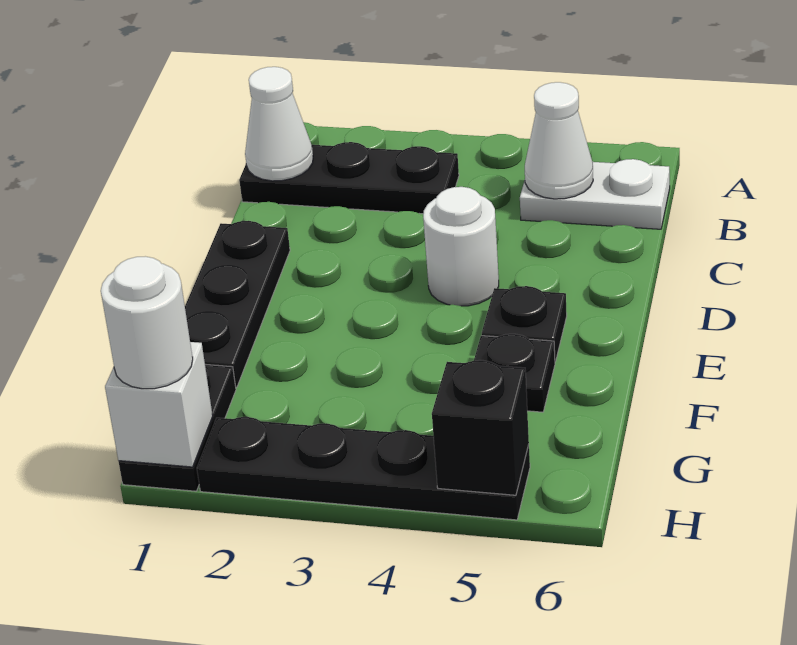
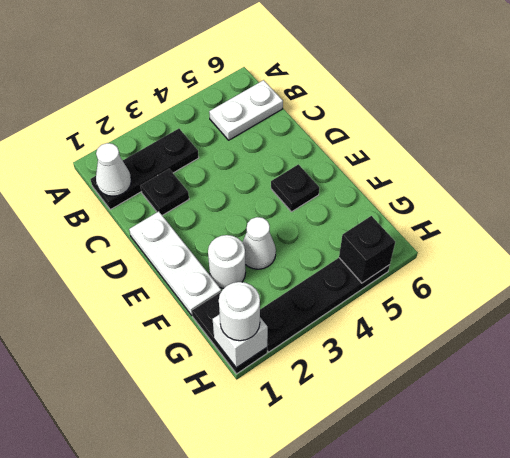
white cone B5 level 2 -> white cone F3 level 1
black plate D1:F1 level 1 -> white plate D1:F1 level 1
white round brick D4 level 1 -> white round brick F2 level 1
black plate F5 level 1 -> black plate C2 level 1

